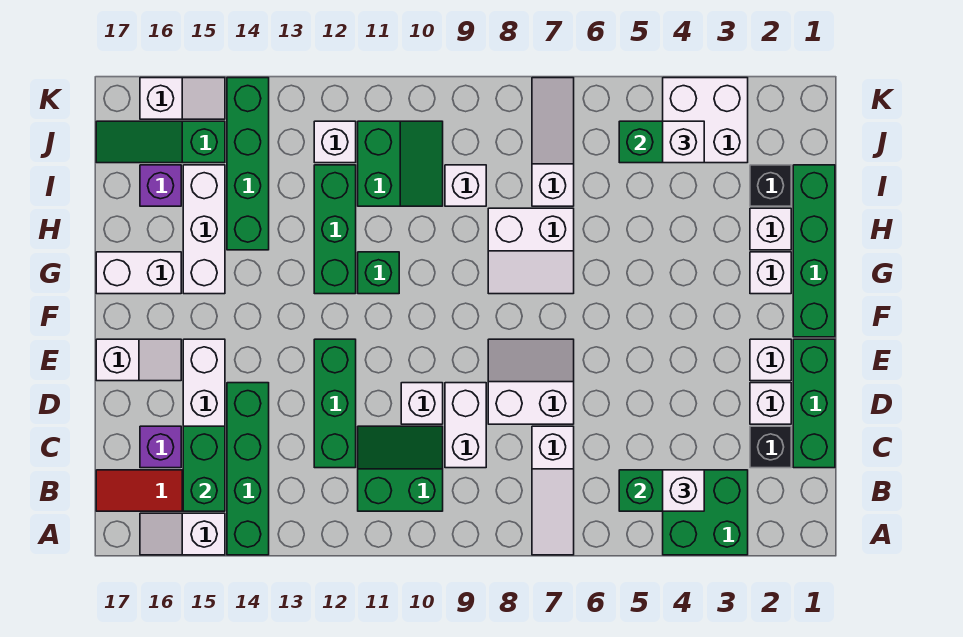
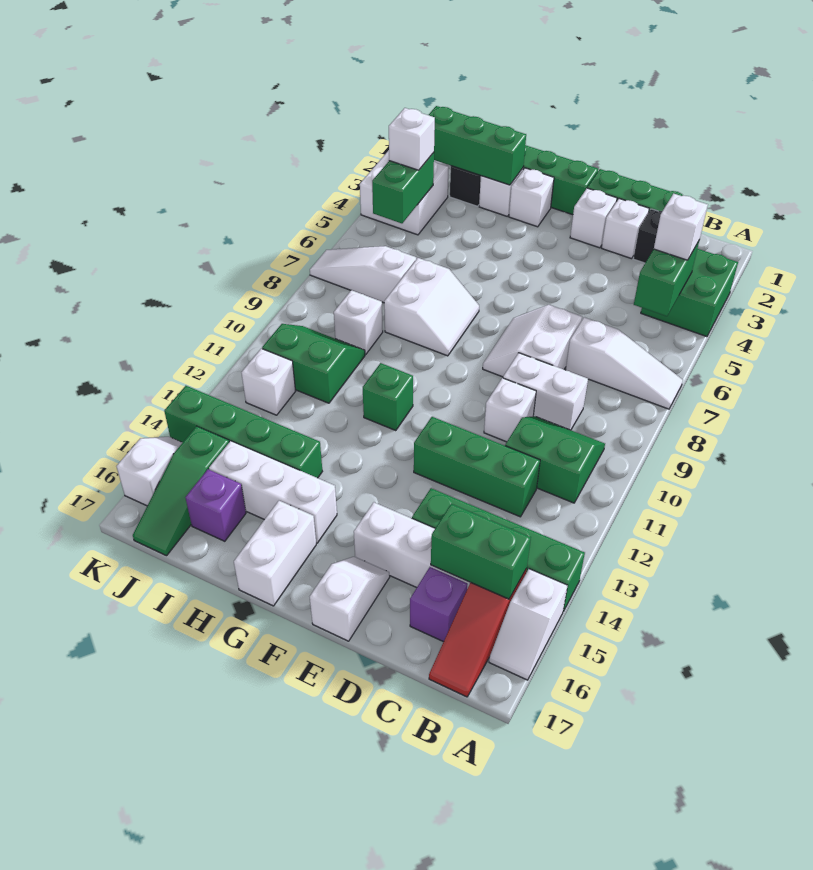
green slope B10:C11 level 1 top B -> green slope B10:C11 level 1 top 11
green brick G12:I12 level 1 -> green brick H2:J2 level 2

